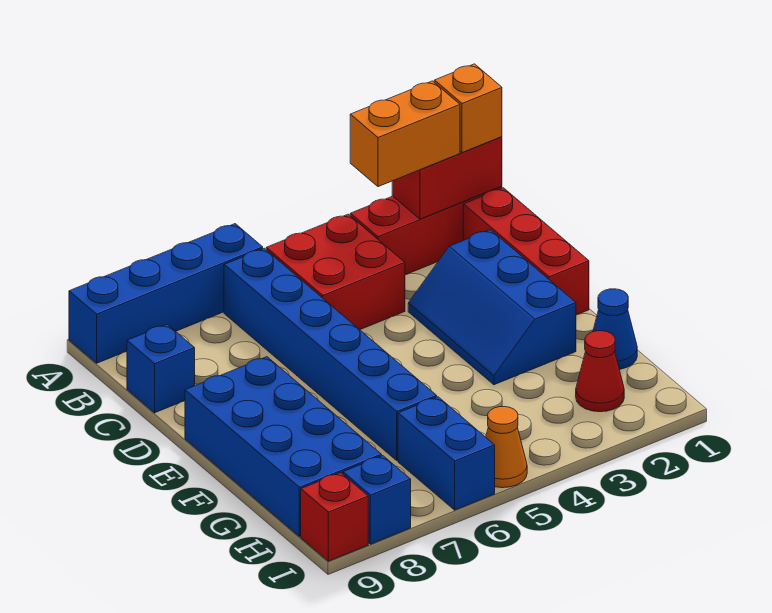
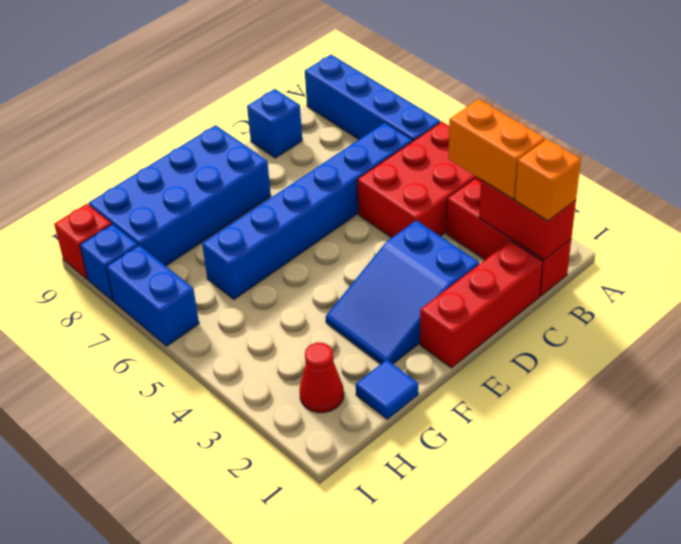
red brick B4:C5 level 1 -> red brick A4:C5 level 1
blue slope D2:F3 level 1 top 2 -> blue slope D2:F3 level 1 top D
blue cone G1 level 1 -> blue tile G1 level 1
blue brick H6:I6 level 1 -> blue brick I6:I7 level 1
orange cone I5 level 1 -> none

